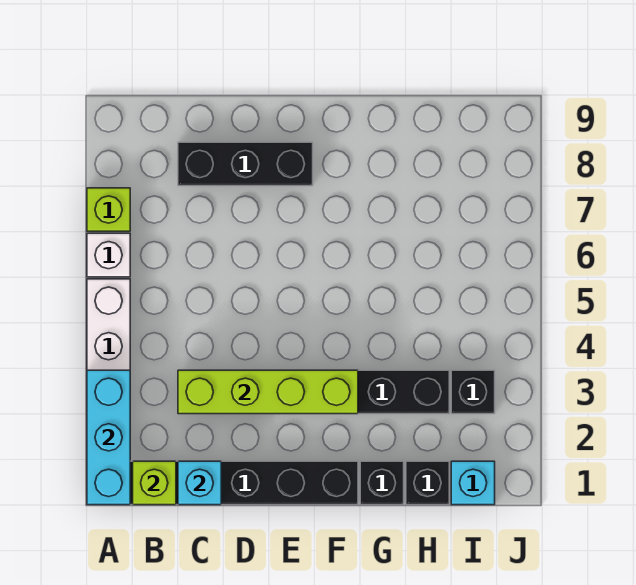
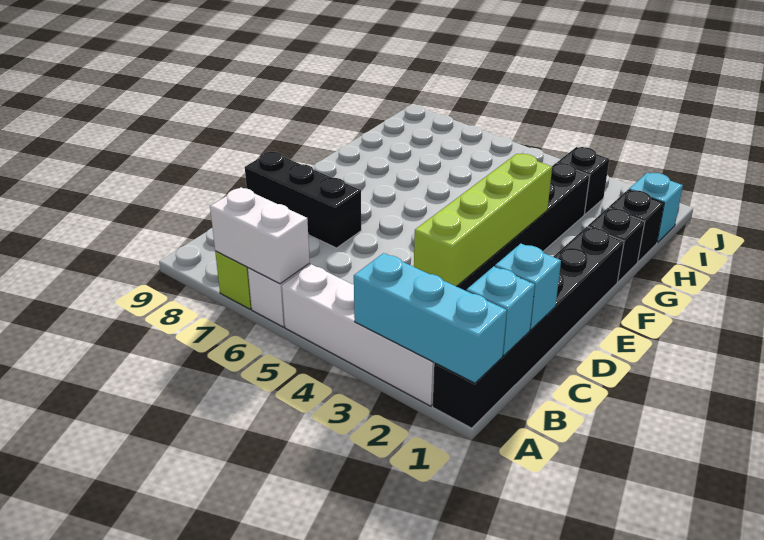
none -> white brick A6:A7 level 2
lime brick B1 level 2 -> cyan brick B1 level 2
black brick C8:E8 level 1 -> black brick D7:D9 level 1

